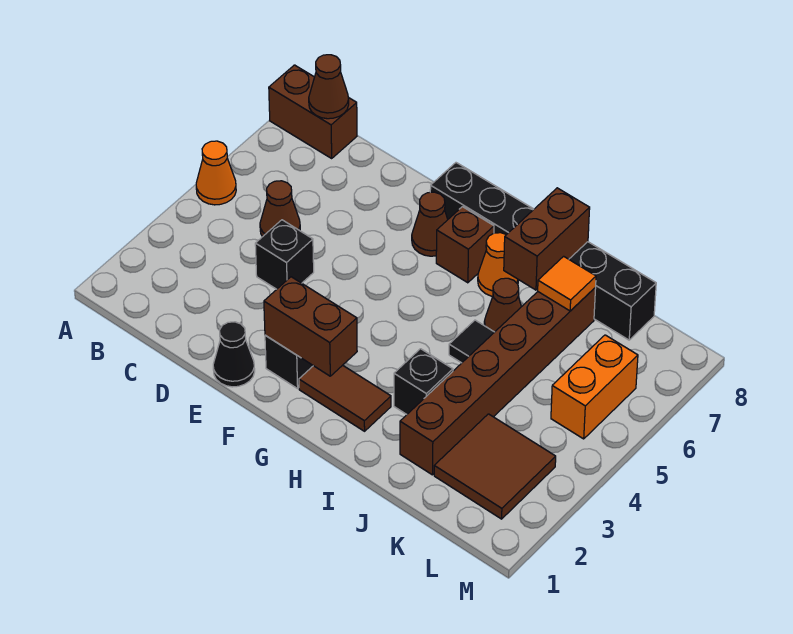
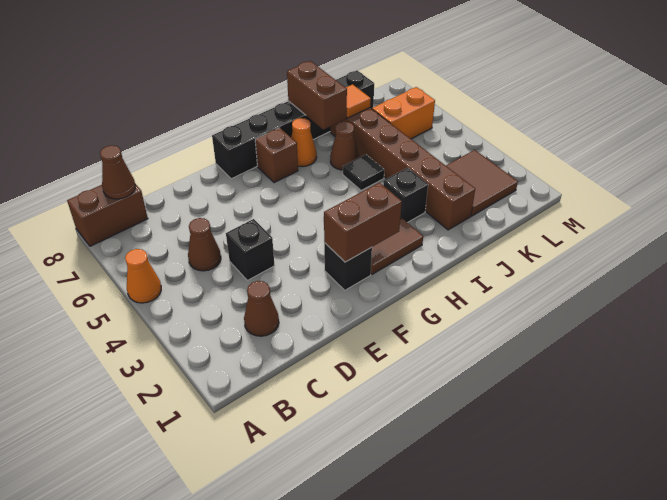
black cone E1 level 1 -> none
brown cone F7 level 1 -> brown cone C2 level 1
orange brick L5:L6 level 1 -> orange brick K6:L6 level 1

